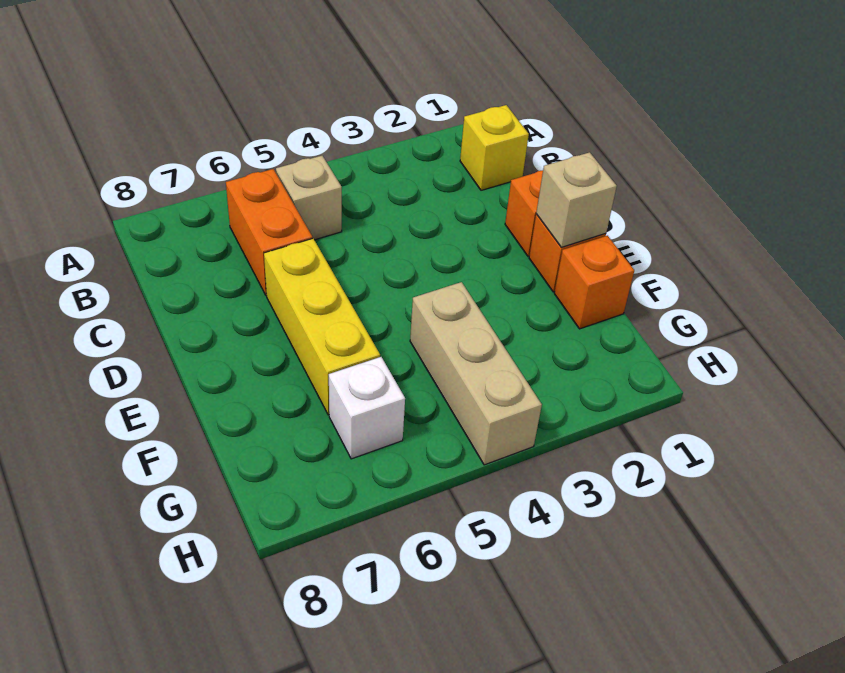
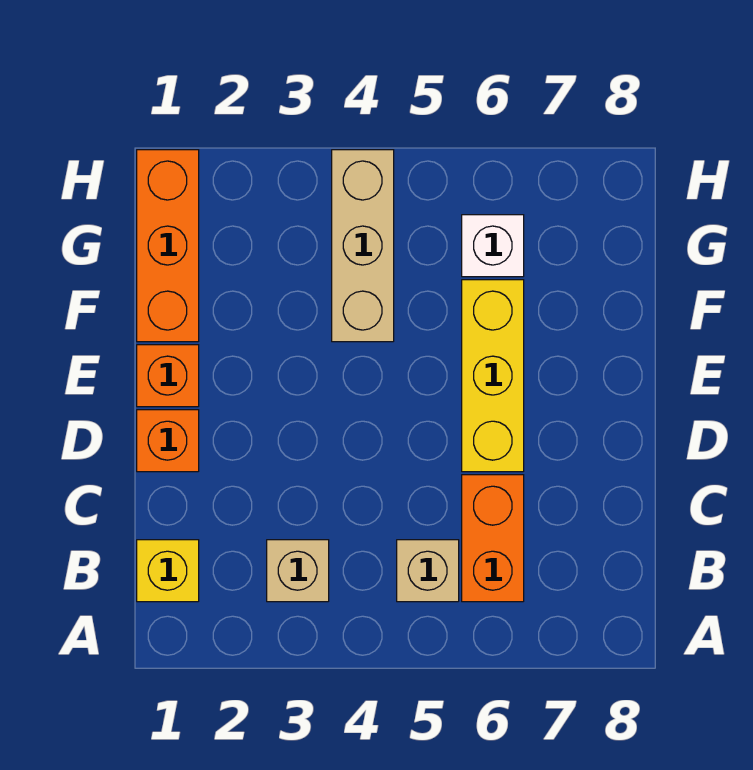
tan brick E1 level 2 -> tan brick B3 level 1
orange brick F1 level 1 -> orange brick F1:H1 level 1

